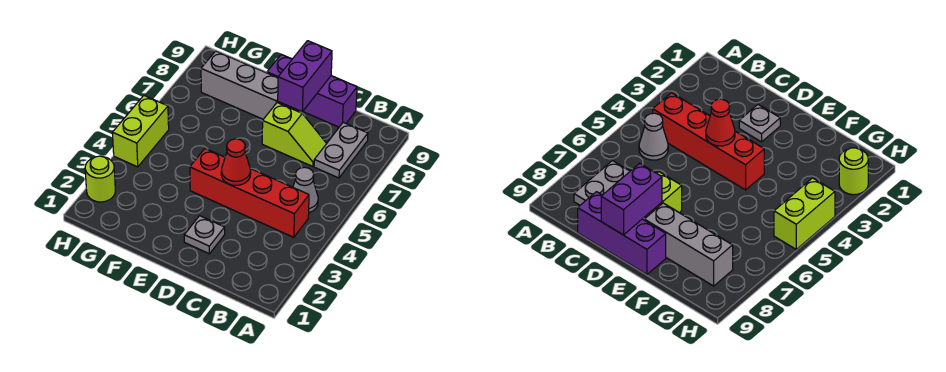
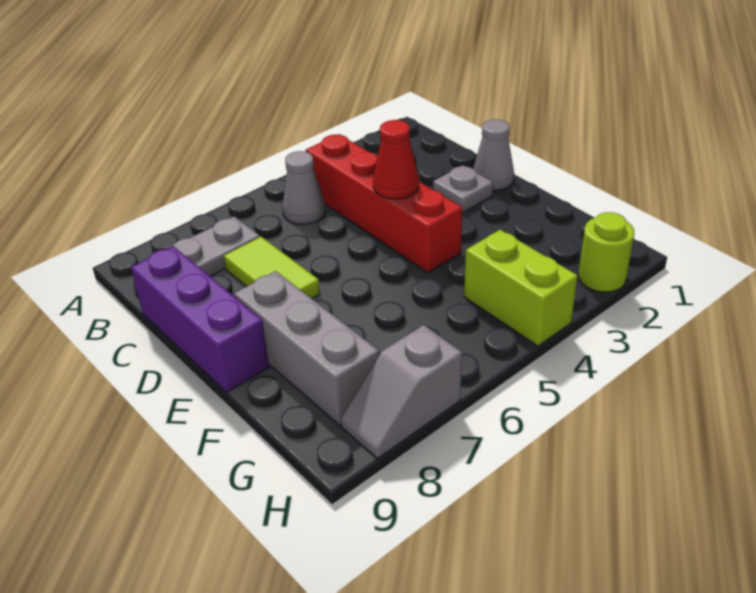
lime slope C7:D7 level 1 top D -> lime tile C7:D7 level 1
none -> grey cone D1 level 1
purple brick D8:D9 level 2 -> none
lime brick H4:H5 level 1 -> lime brick G4:H4 level 1
none -> grey slope H7:H8 level 1 top 7

